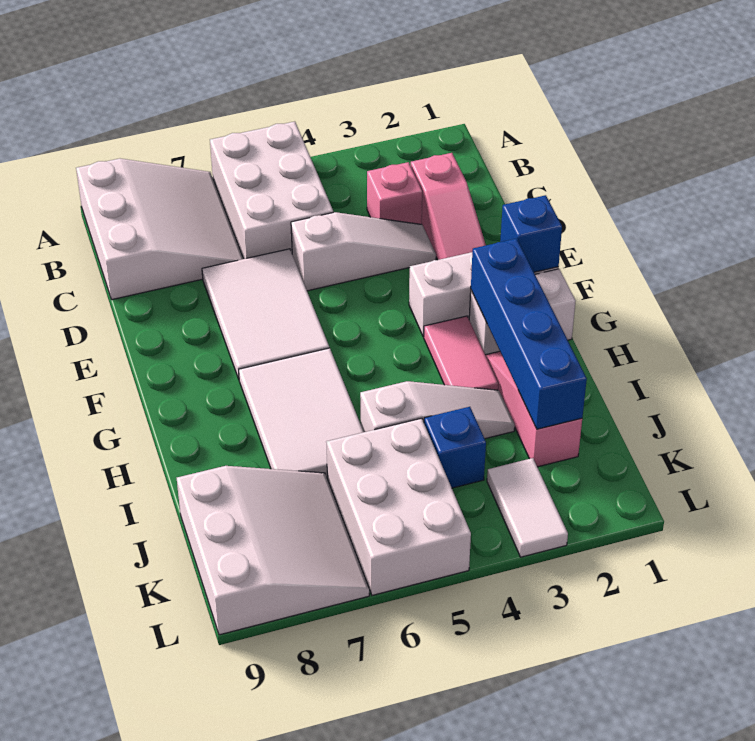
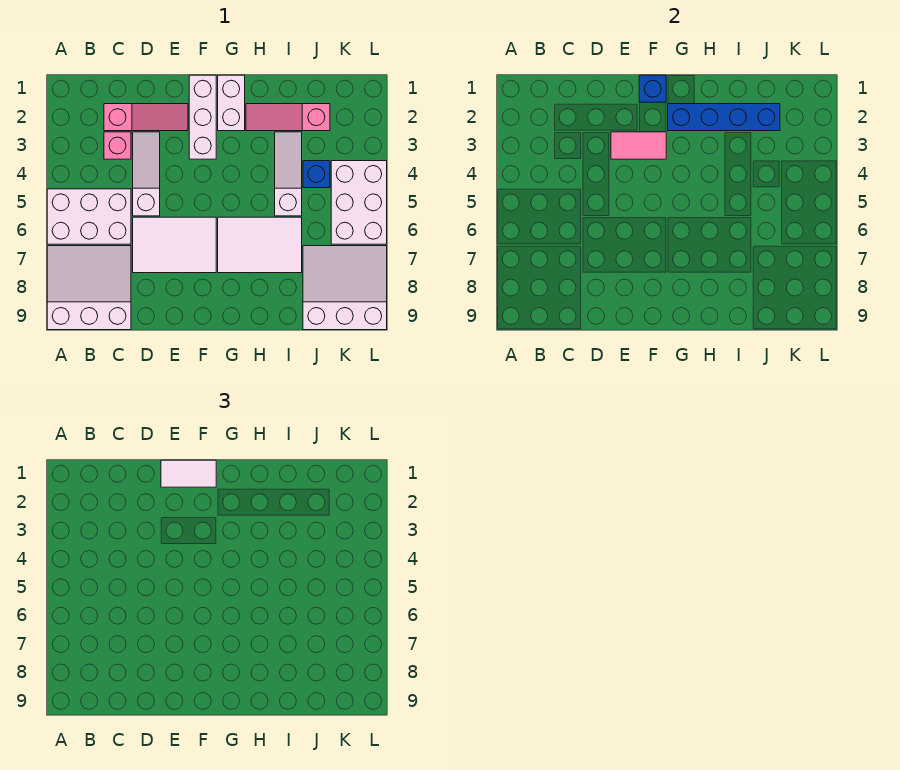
pink tile G3:H3 level 1 -> pink tile E3:F3 level 2
white brick J5:L6 level 1 -> white brick K4:L6 level 1
white tile K3:L3 level 1 -> white tile E1:F1 level 3

